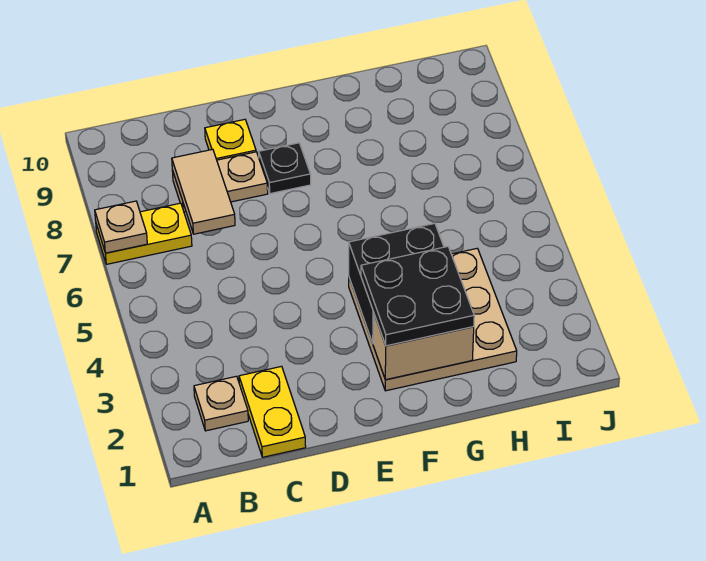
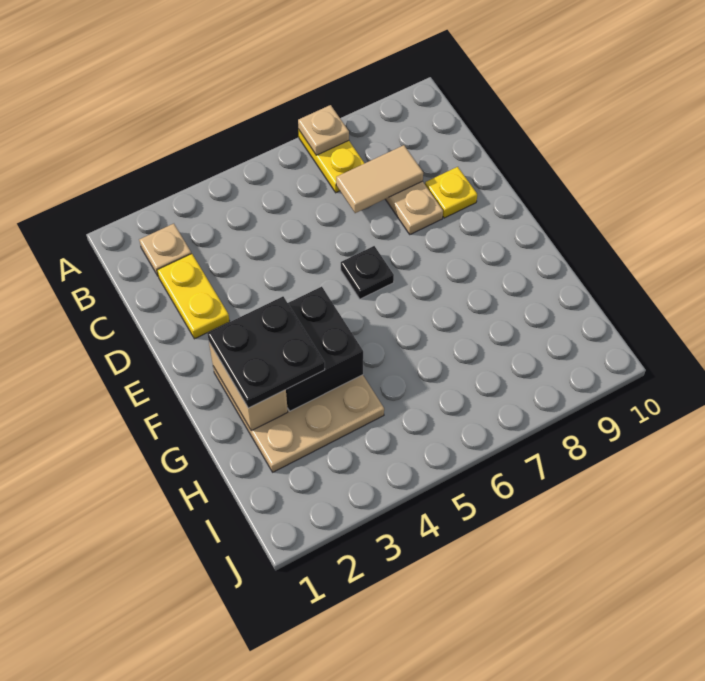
yellow plate C1:C2 level 1 -> yellow plate C2:D2 level 1
black plate E8 level 1 -> black plate E6 level 1

